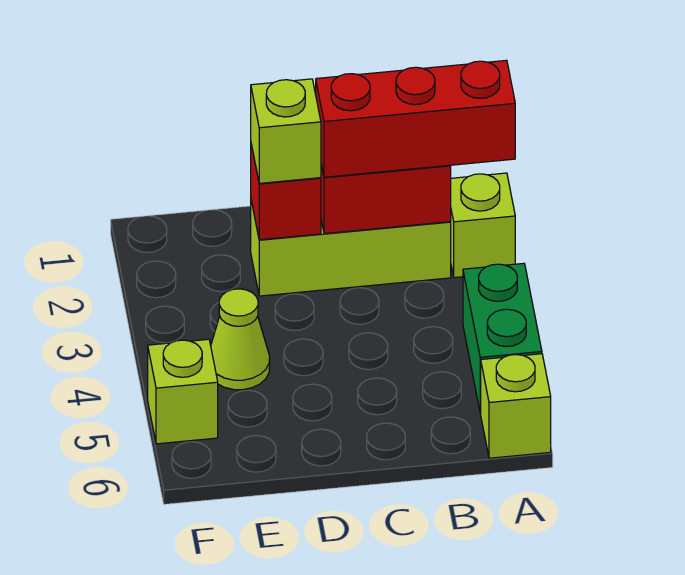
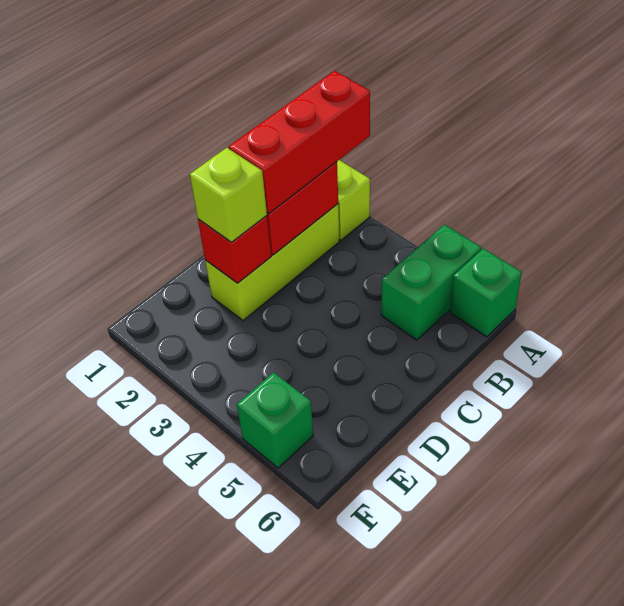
green brick A4:A5 level 1 -> green brick A5:B5 level 1
lime brick A6 level 1 -> green brick A6 level 1
lime cone E4 level 1 -> none
lime brick F5 level 1 -> green brick F5 level 1

